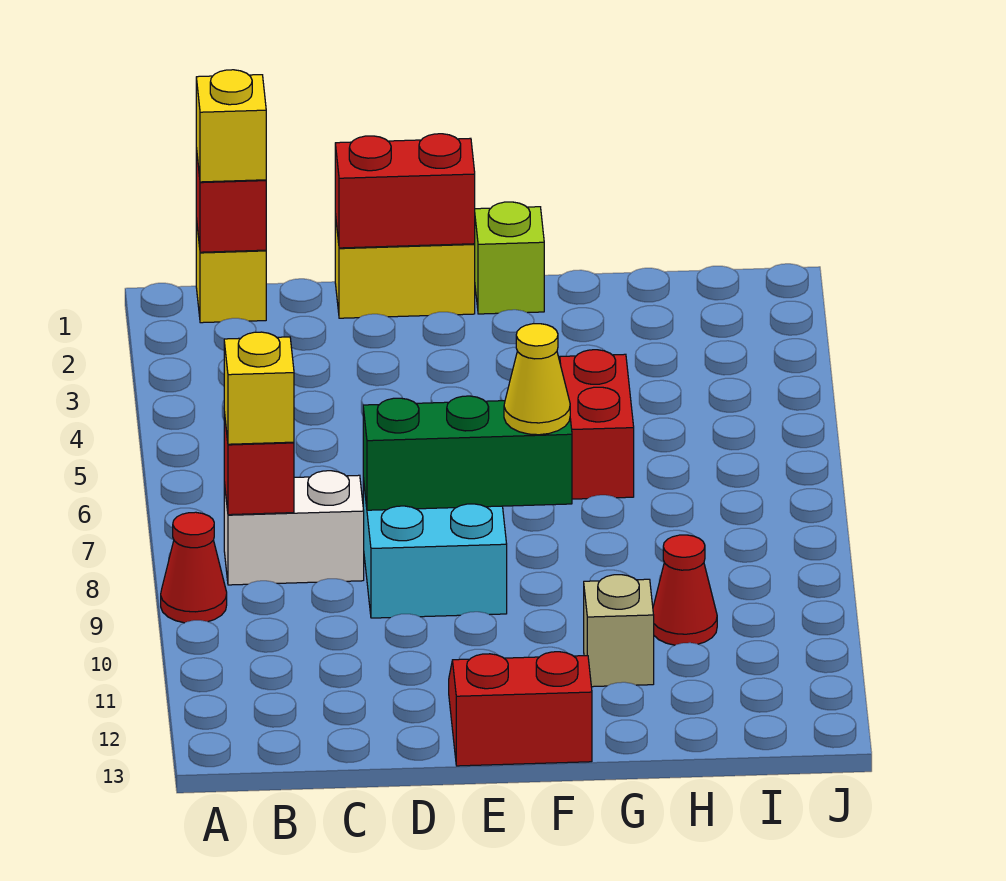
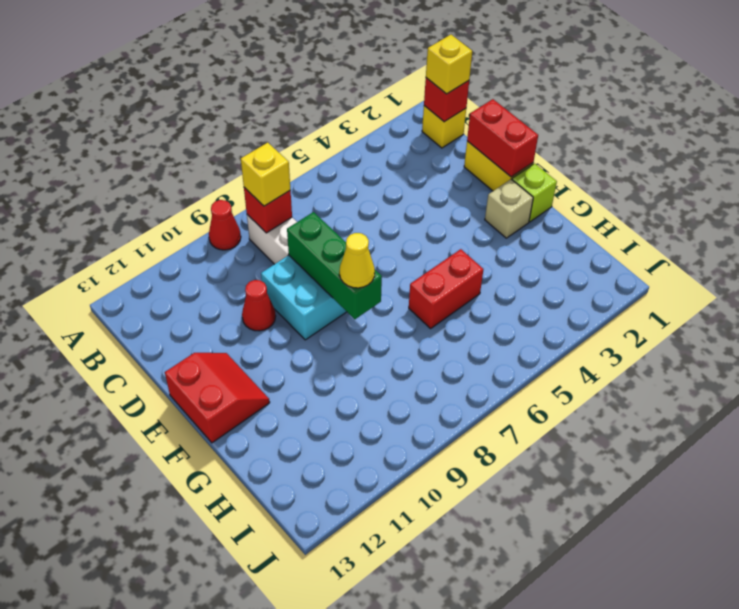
tan brick G11 level 1 -> tan brick F2 level 1
red cone H10 level 1 -> red cone D10 level 1

